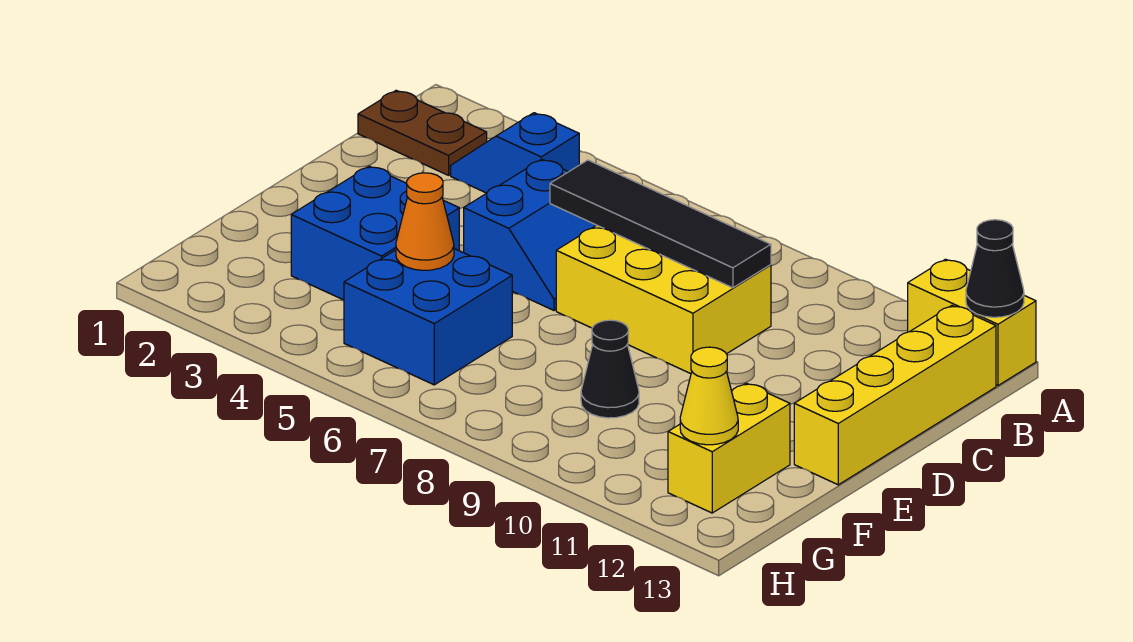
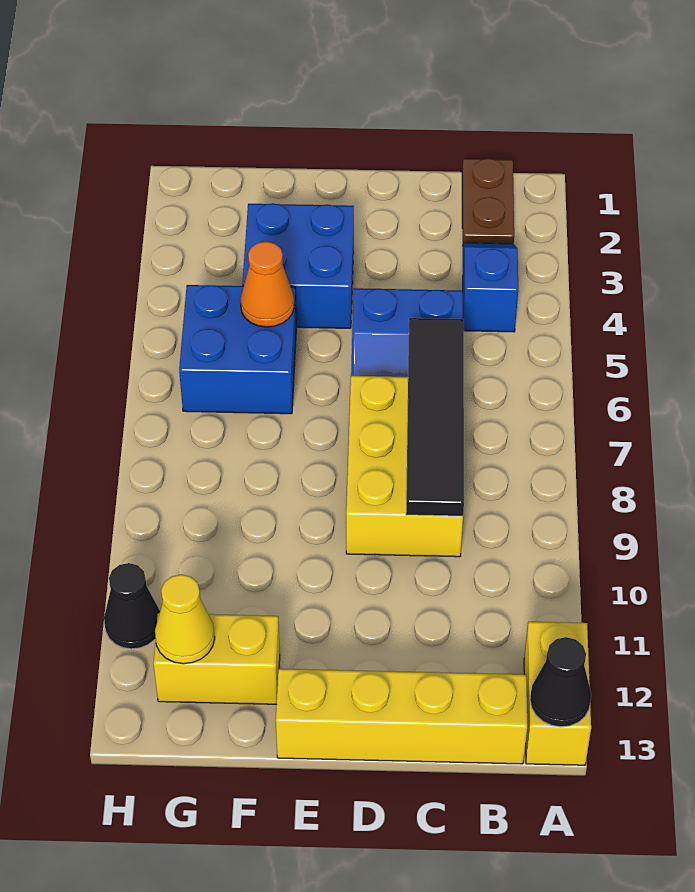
black cone F9 level 1 -> black cone H11 level 1

